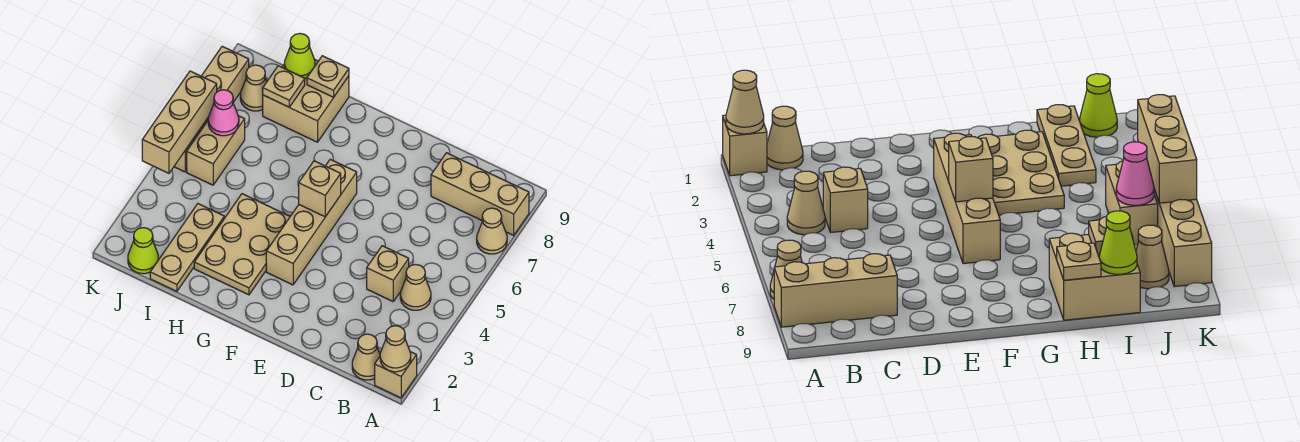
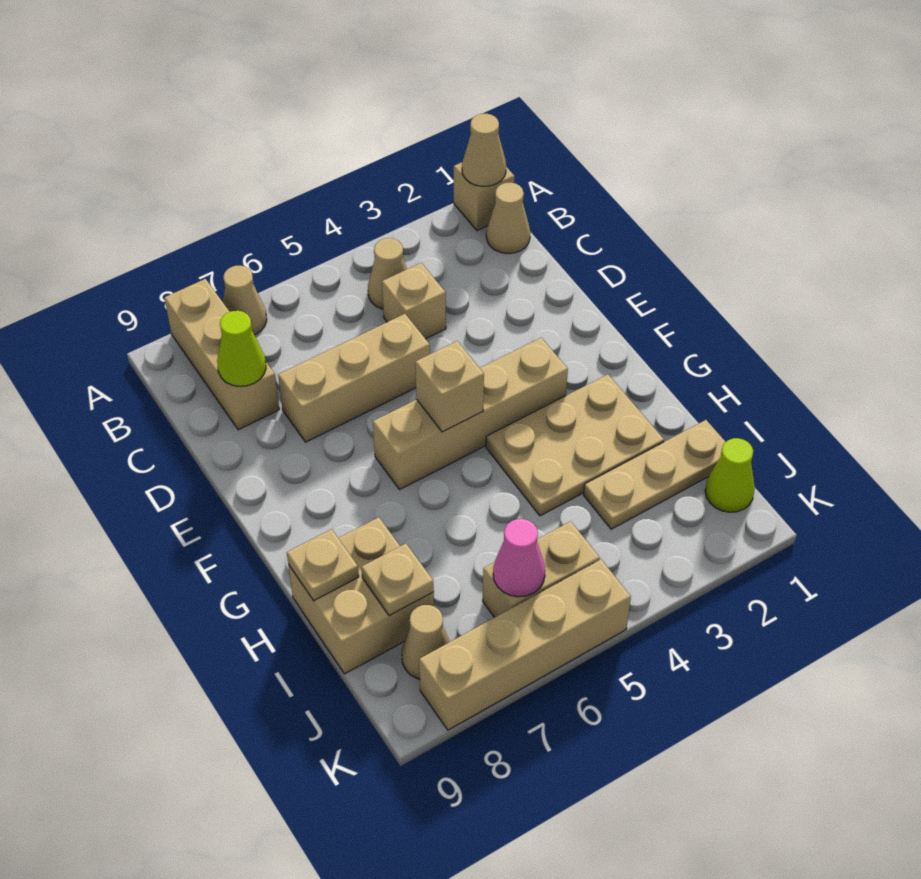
lime cone I9 level 2 -> lime cone C8 level 2
tan brick K4:K6 level 2 -> tan brick D5:D7 level 1

